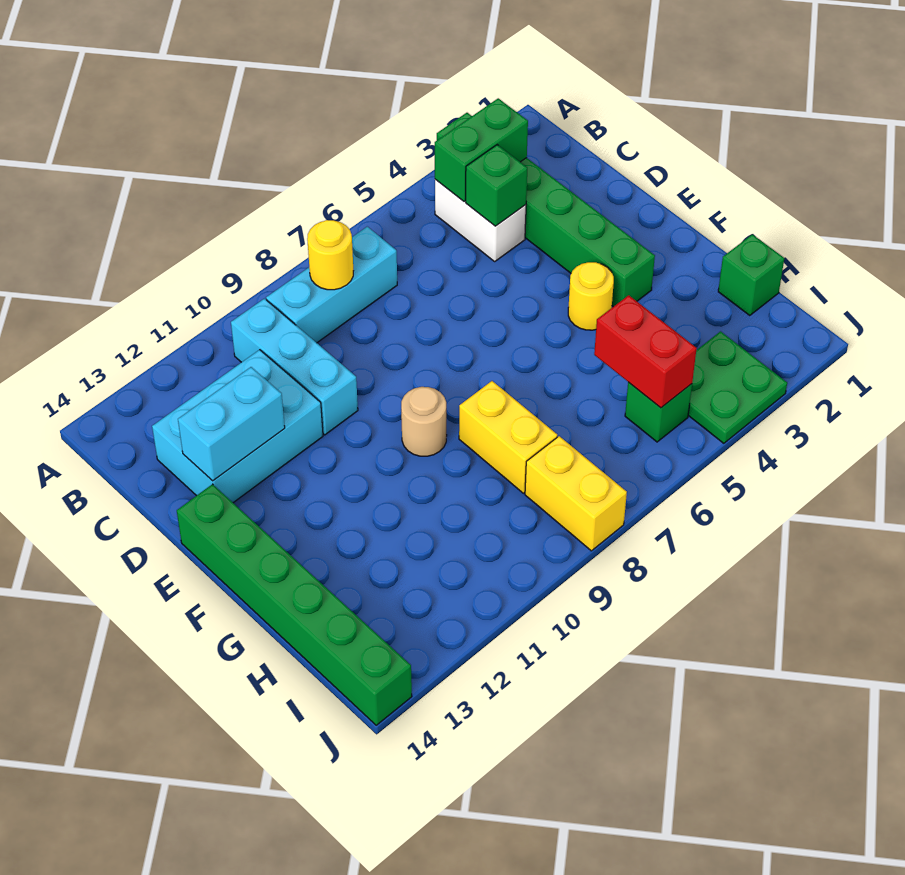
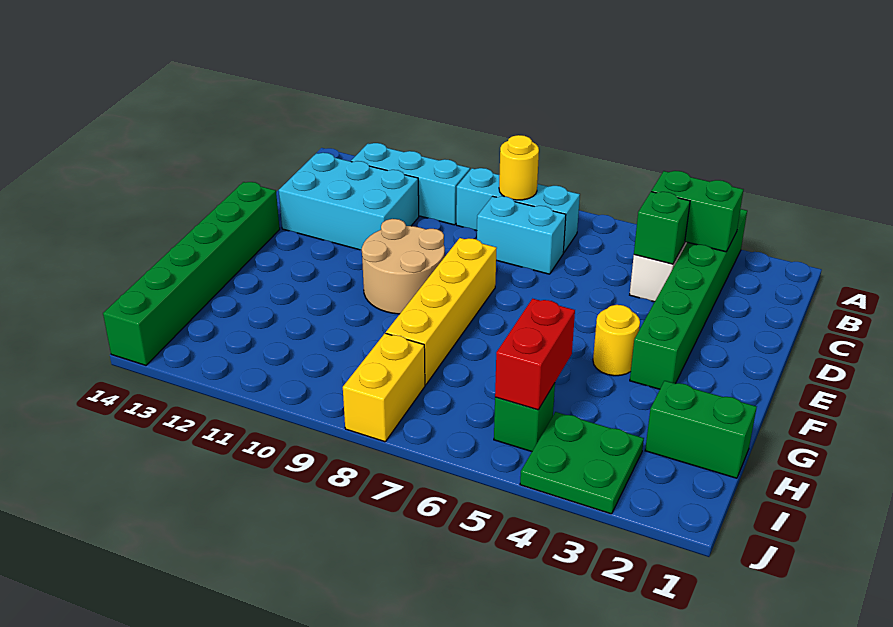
cyan brick B10:D10 level 1 -> cyan brick B10:B12 level 1
cyan brick D12:D13 level 2 -> cyan brick C7:C8 level 1
tan round brick F9 level 1 -> tan round brick E9:F10 level 1
yellow brick G8:H8 level 1 -> yellow brick E8:H8 level 1
green brick H1 level 1 -> green brick H1:H2 level 1

